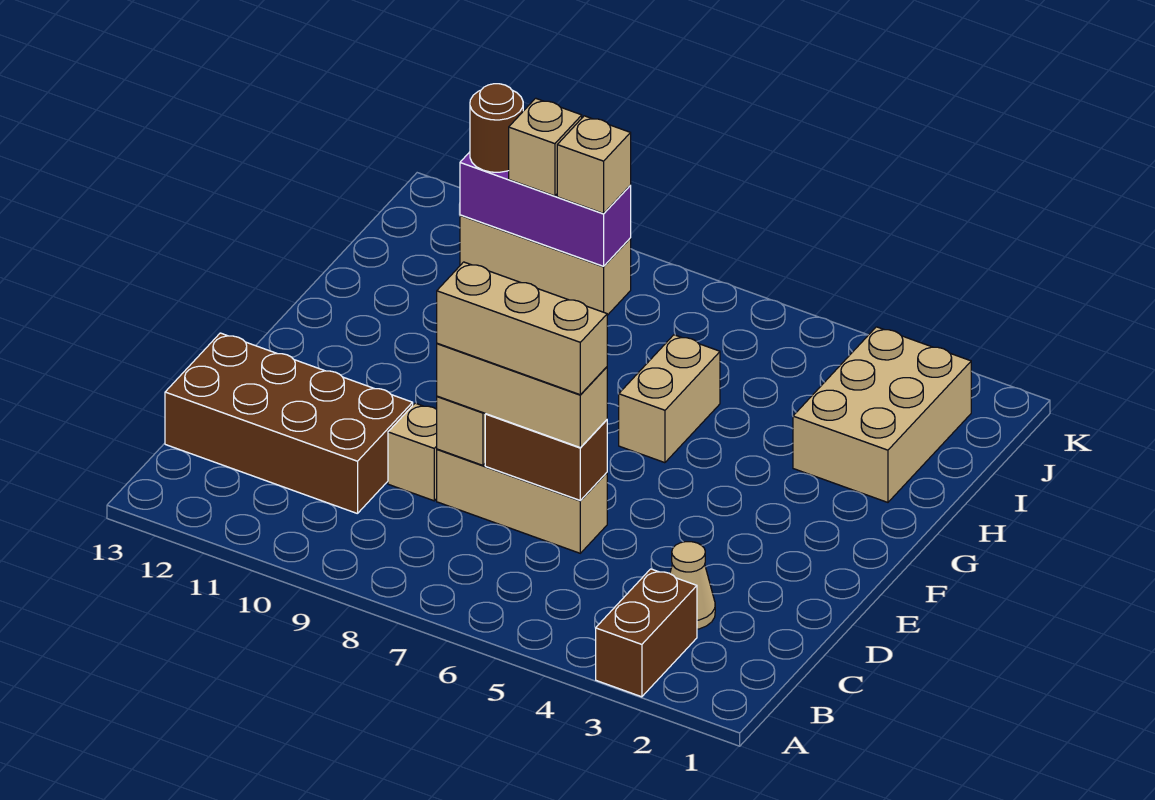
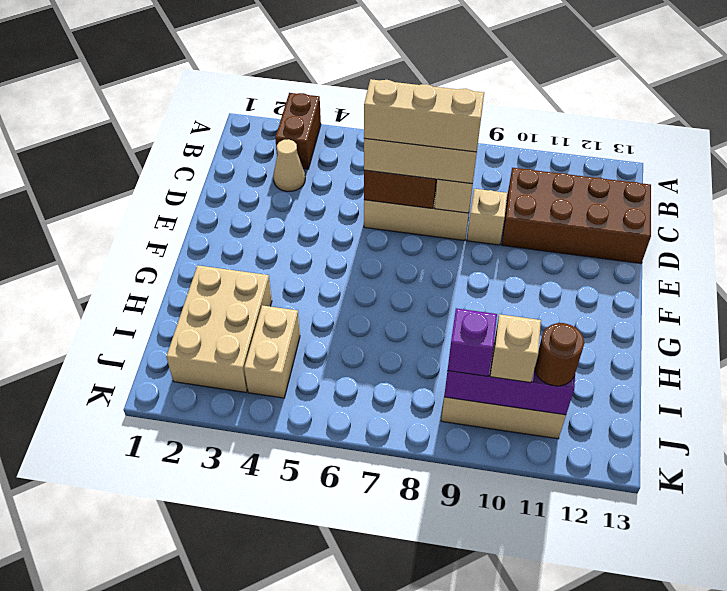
tan brick G6:H6 level 1 -> tan brick I4:J4 level 1
tan brick J9 level 3 -> purple brick J9 level 3

